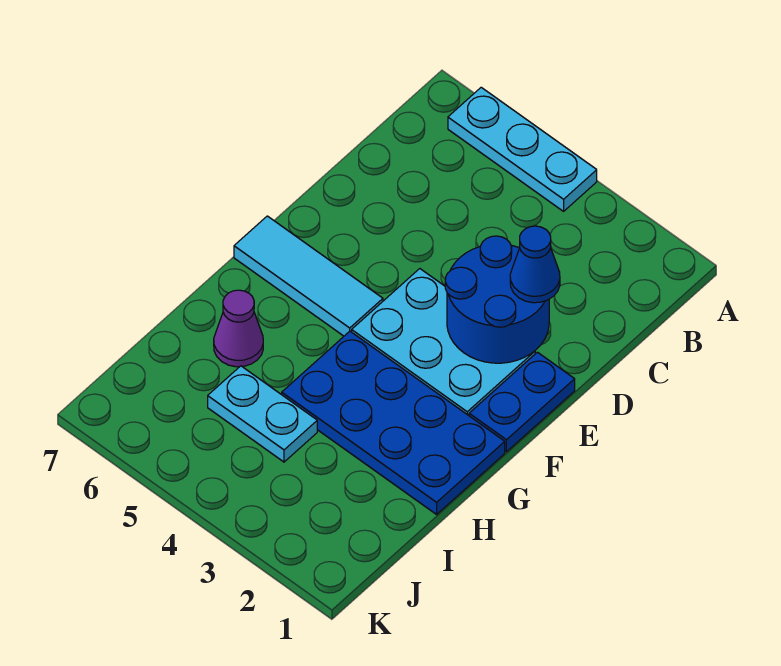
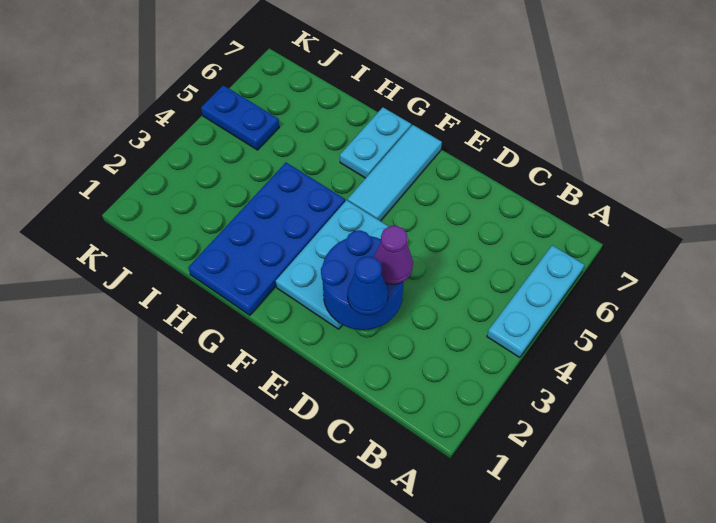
blue plate E1:F1 level 1 -> blue plate J5:K5 level 1
purple cone H6 level 1 -> purple cone D3 level 3
cyan plate I4:I5 level 1 -> cyan plate G6:G7 level 1

